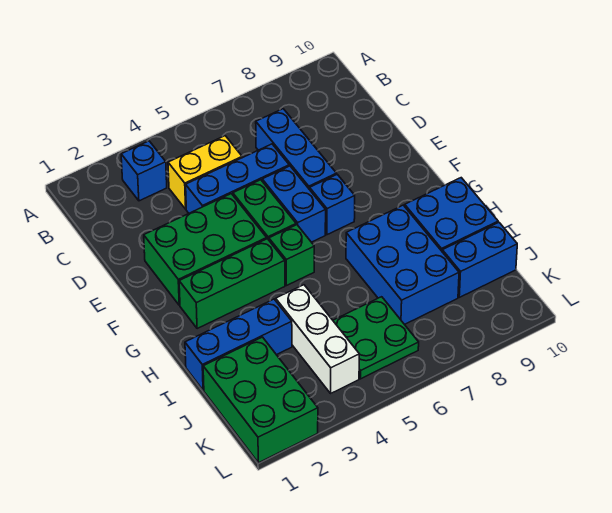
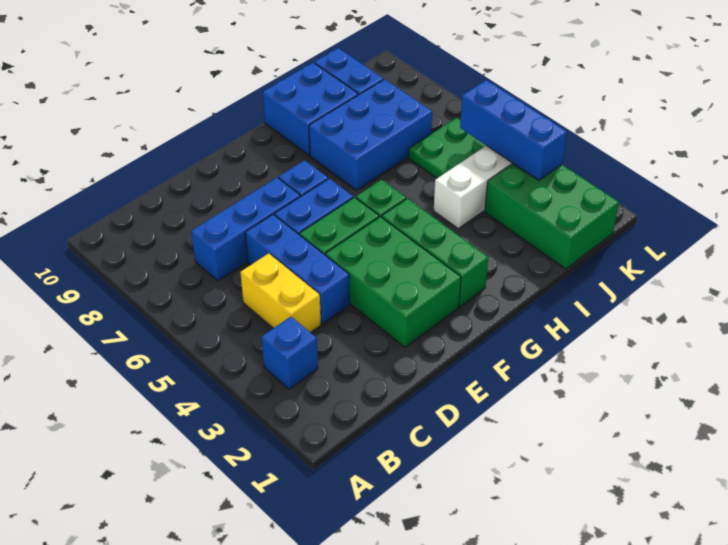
blue brick I1:I3 level 1 -> blue brick K3:K5 level 2
green brick J1:L2 level 1 -> green brick J1:K3 level 1

